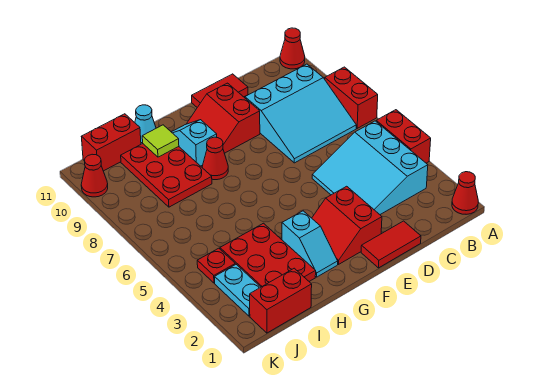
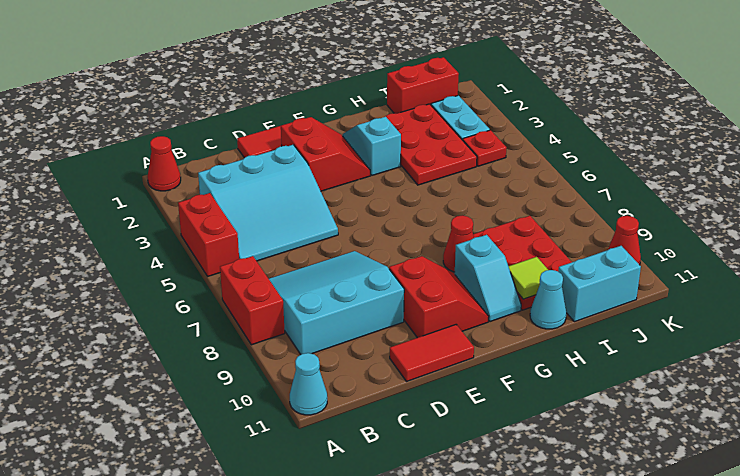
red cone A11 level 1 -> cyan cone A11 level 1
cyan slope B3:D5 level 1 top B -> cyan slope B3:D5 level 1 top 3
red brick I11:J11 level 1 -> cyan brick I11:J11 level 1

